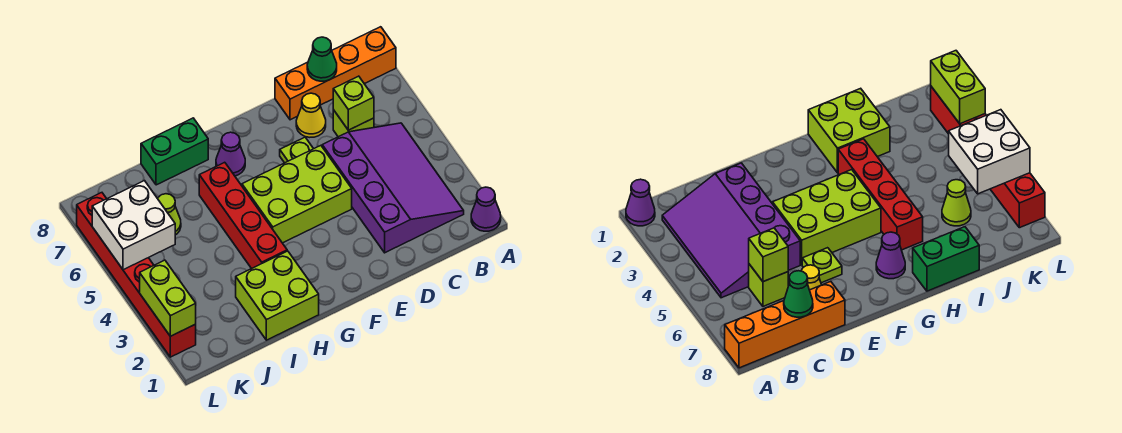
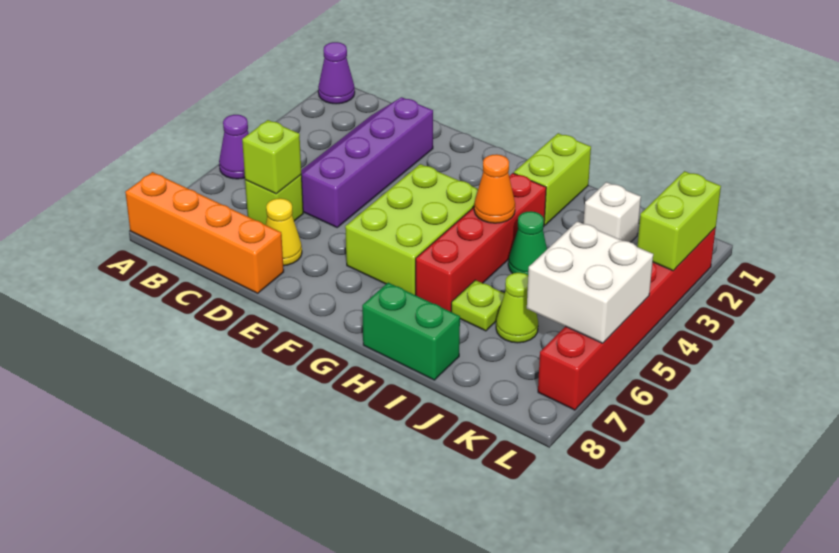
purple slope B2:D5 level 1 top D -> purple slope C2:D5 level 1 top D
green cone C8 level 2 -> green cone I4 level 1
lime brick E4:G5 level 1 -> lime brick F4:G6 level 1
lime plate E6 level 1 -> lime plate I6 level 1
purple cone G7 level 1 -> purple cone A5 level 1
lime brick H1:I2 level 1 -> lime brick H1:H2 level 1
none -> orange cone H4 level 2
none -> white brick J2 level 1

